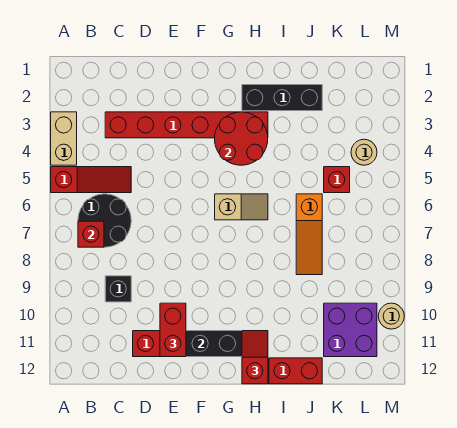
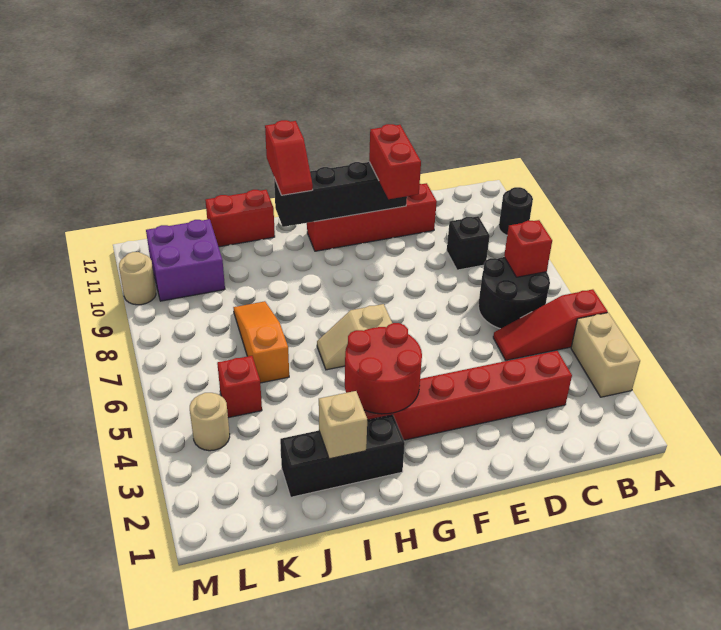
none -> black round brick A10 level 1
none -> tan brick I2 level 2

